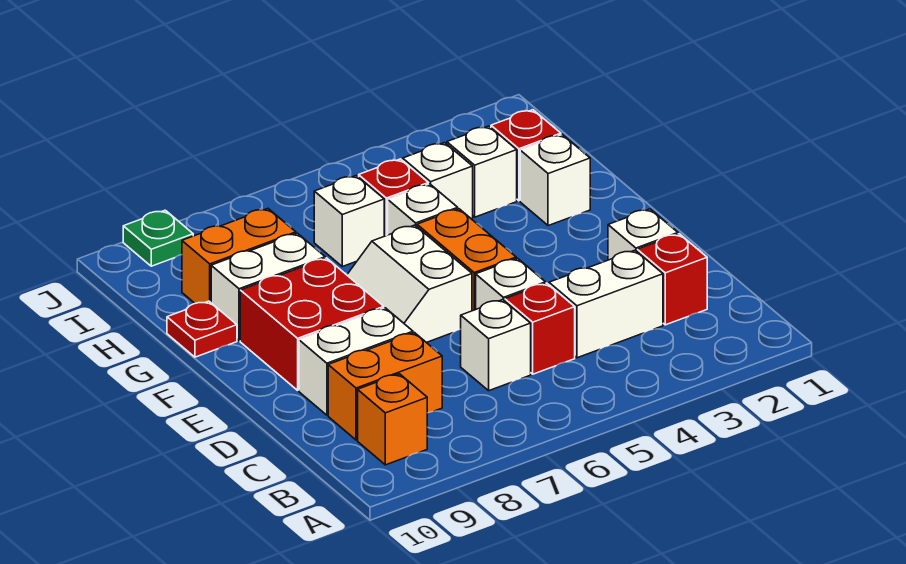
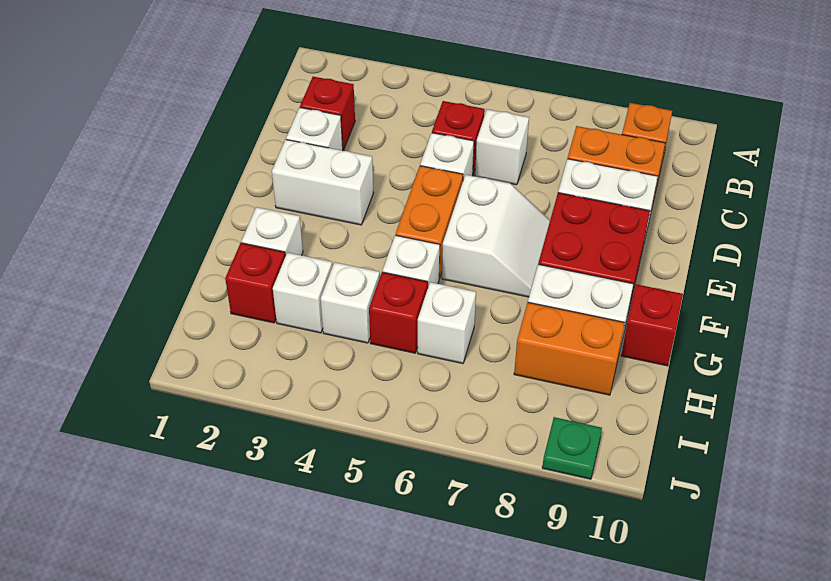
white brick C3:C4 level 1 -> white brick E2:E3 level 1
red plate G10 level 1 -> red brick G10 level 1

